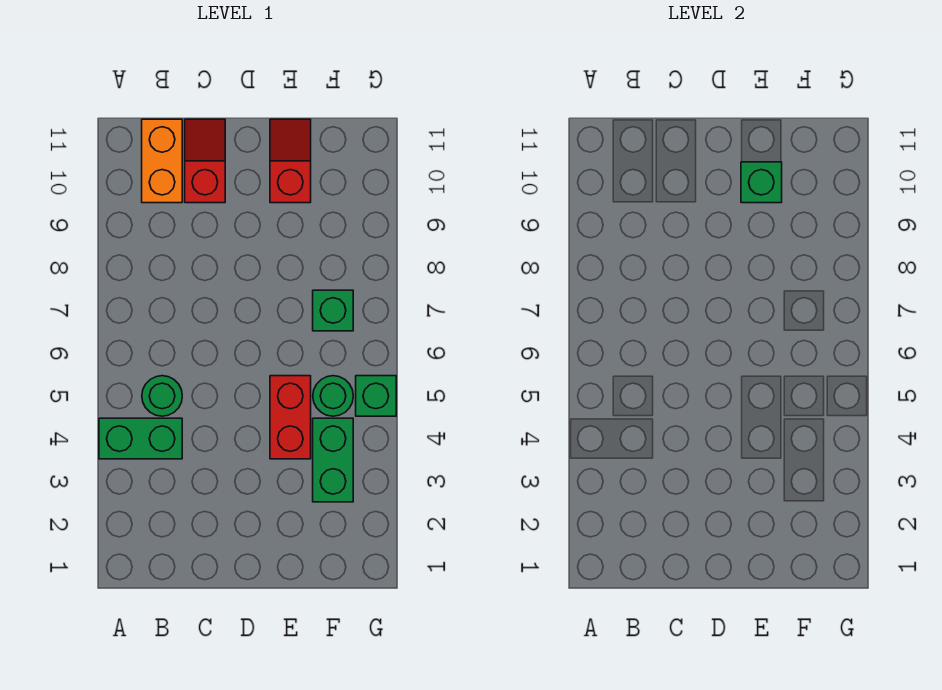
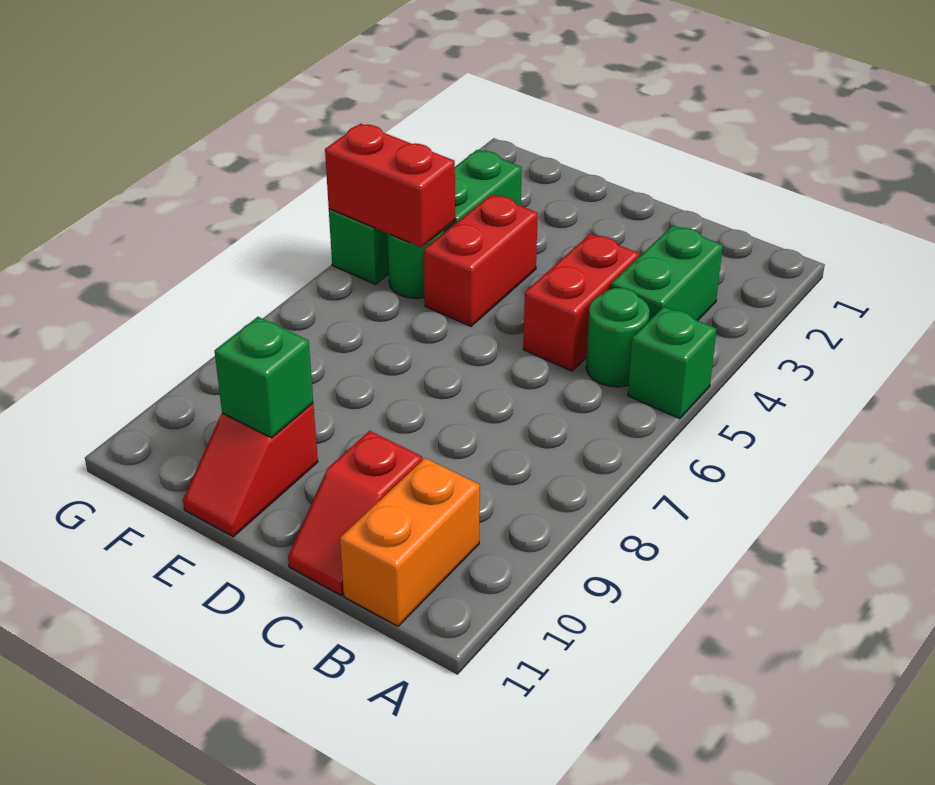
green brick A4:B4 level 1 -> green brick B3:B4 level 1
none -> red brick C4:C5 level 1
none -> red brick F5:G5 level 2
green brick F7 level 1 -> green brick A5 level 1

